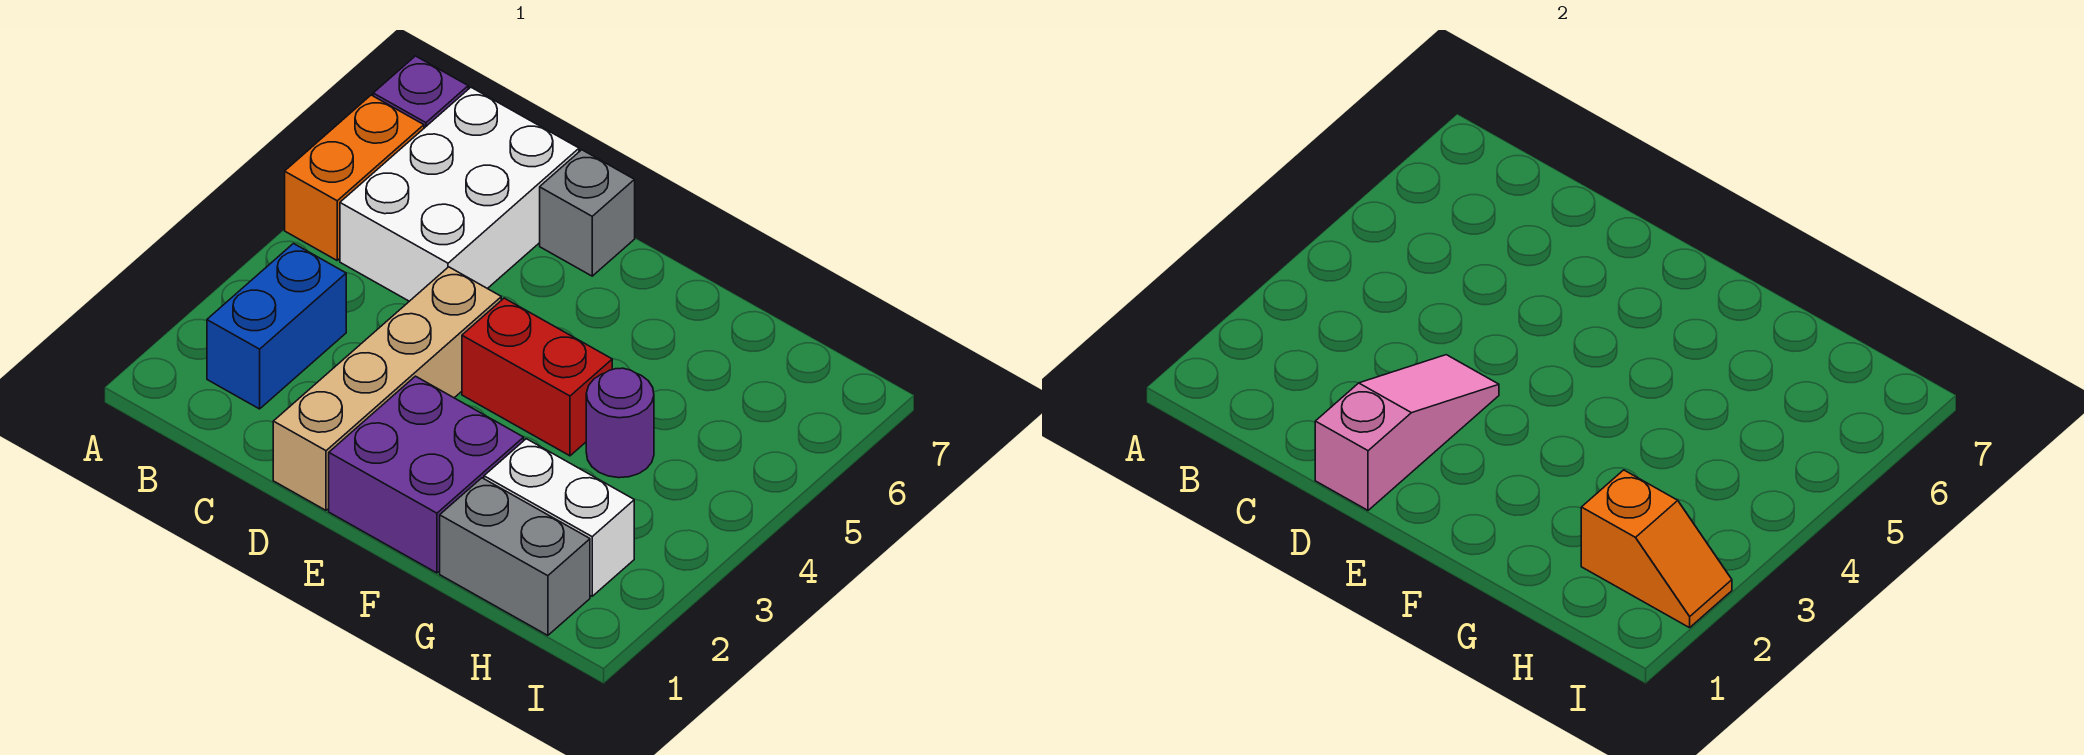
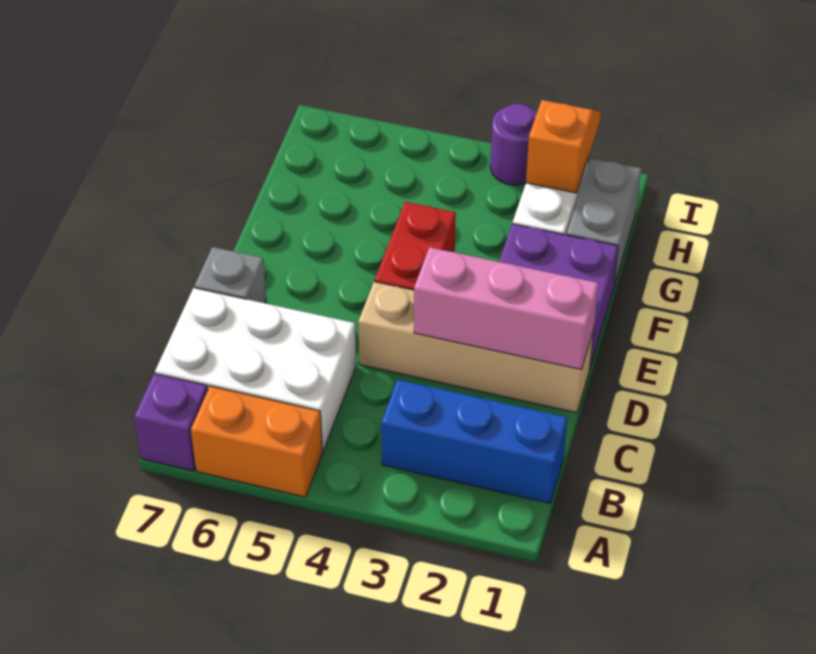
blue brick B2:B3 level 1 -> blue brick B1:B3 level 1
pink slope D1:D3 level 2 top 1 -> pink brick D1:D3 level 2
purple round brick G4 level 1 -> purple round brick I3 level 1

